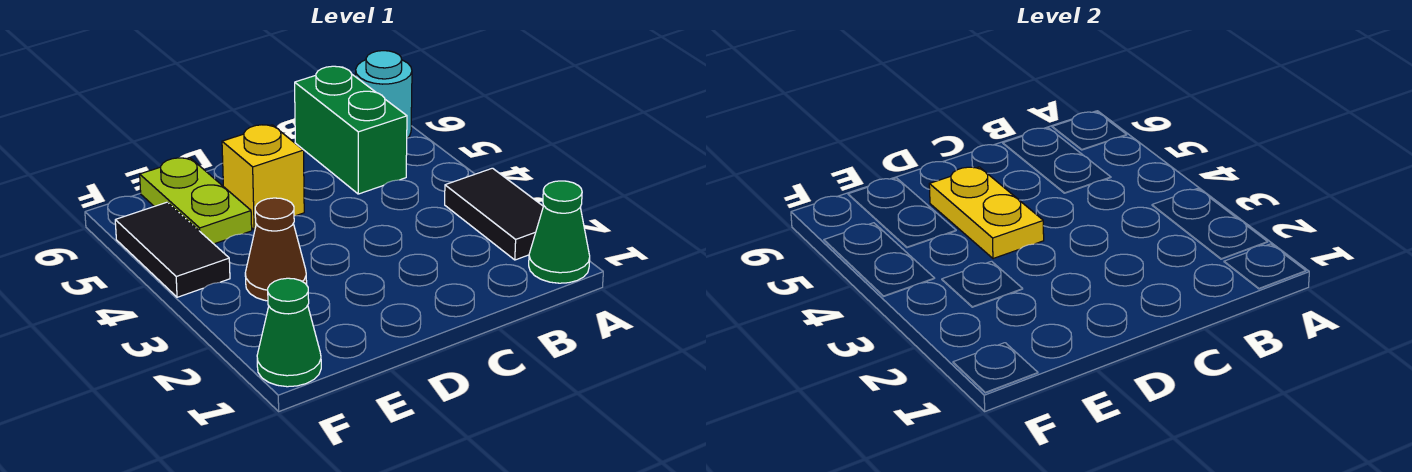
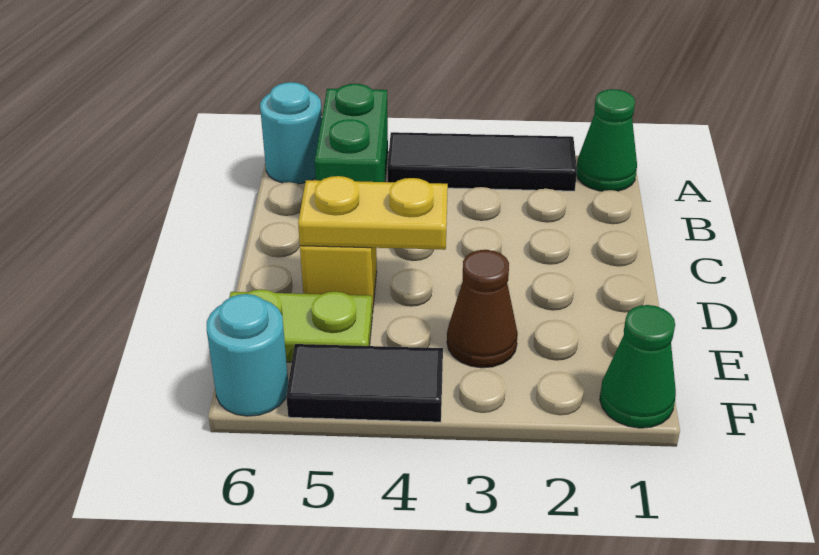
black tile A2:A3 level 1 -> black tile A2:A4 level 1
green brick B5:B6 level 1 -> green brick A5:B5 level 1
none -> cyan round brick F6 level 1

